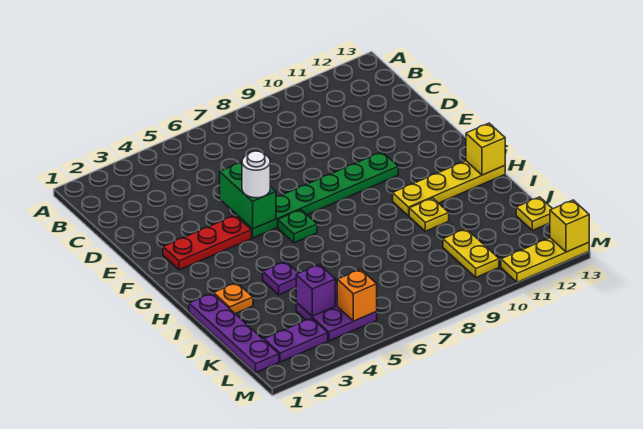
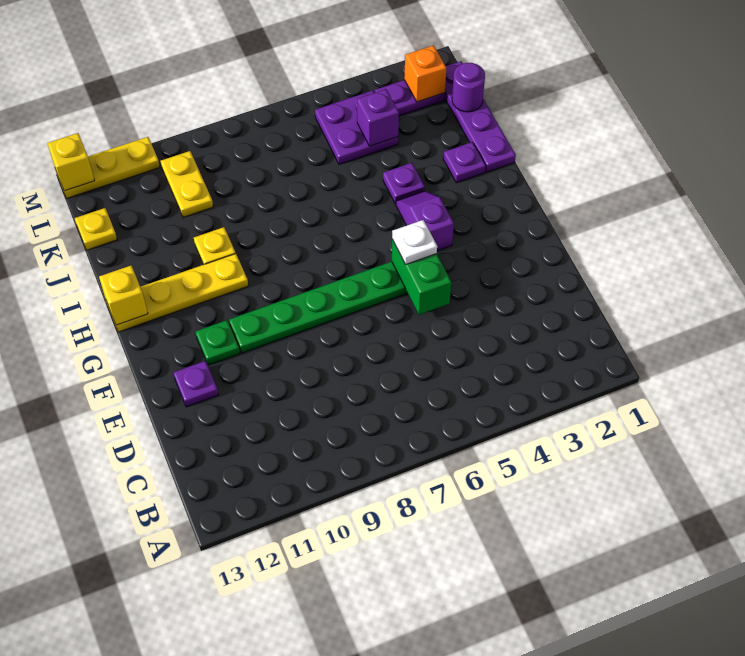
none -> purple plate E12 level 1
red plate F2:F4 level 1 -> none
white round brick F5 level 3 -> white plate F5 level 3
none -> purple slope G4:H4 level 1 top G
green plate G6 level 1 -> green plate F11 level 1
orange plate I2 level 1 -> purple plate I2 level 1
none -> purple round brick K1 level 2
orange brick L5 level 2 -> orange brick L2 level 2

